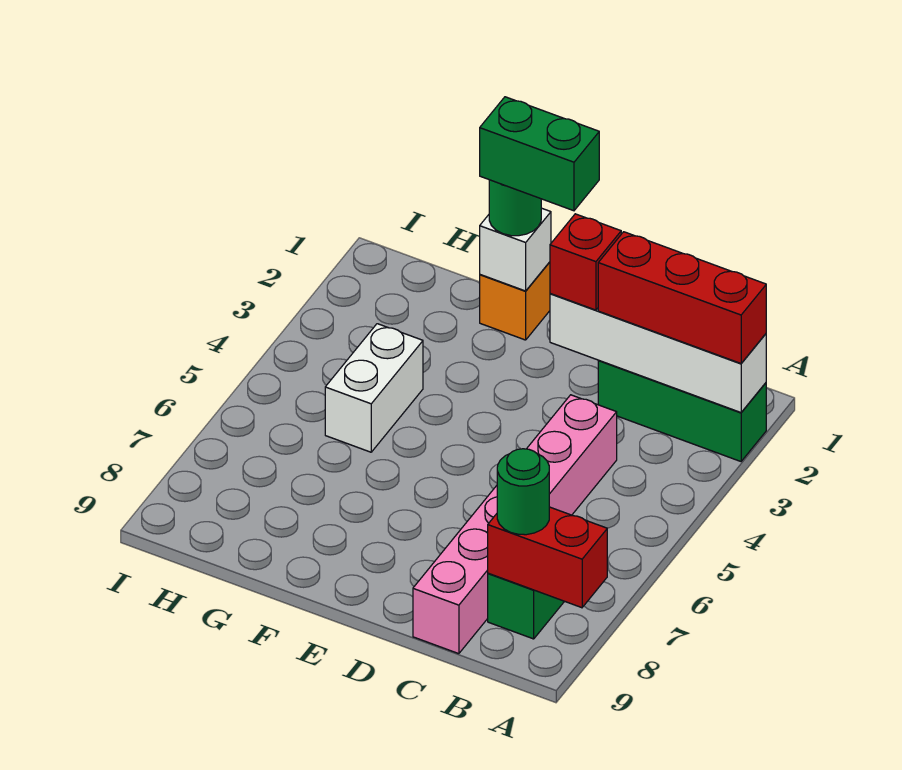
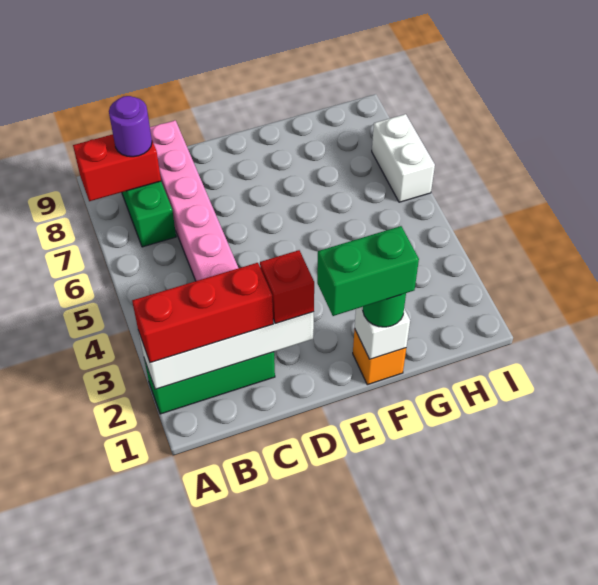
green round brick B8 level 3 -> purple round brick B8 level 3
white brick G4:G5 level 1 -> white brick I6:I7 level 1

